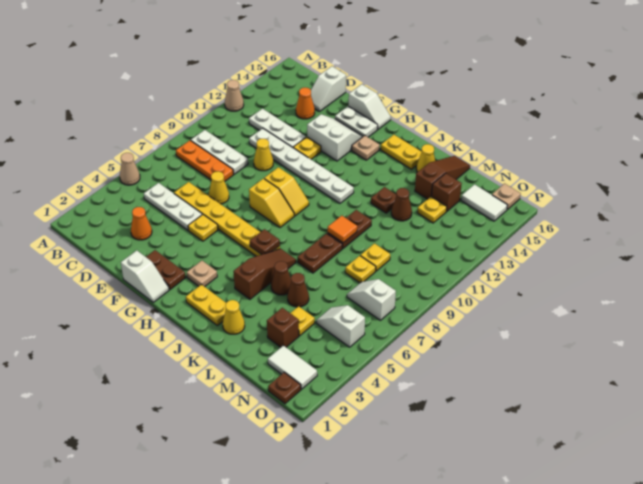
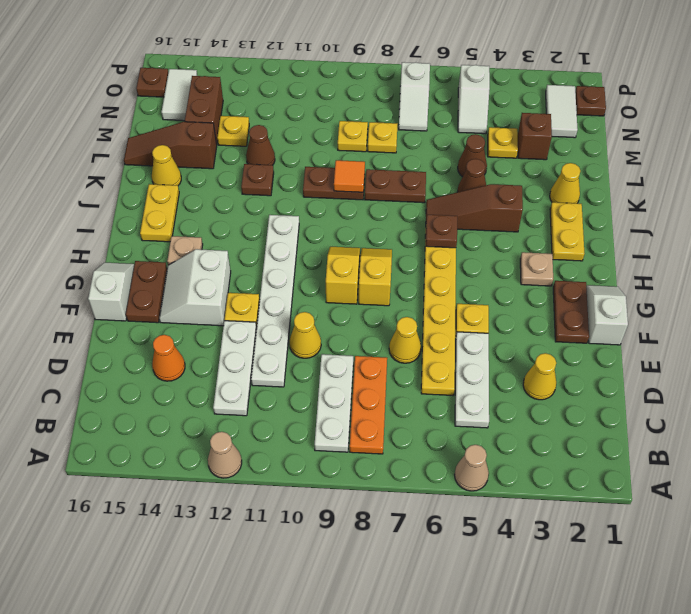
orange cone D3 level 1 -> yellow cone D3 level 1
white slope D15:D16 level 1 top 16 -> none
white plate F15:G15 level 1 -> brown plate F15:G15 level 1
brown brick M14 level 1 -> brown brick M14:N14 level 1
tan plate O16 level 1 -> brown plate O16 level 1

